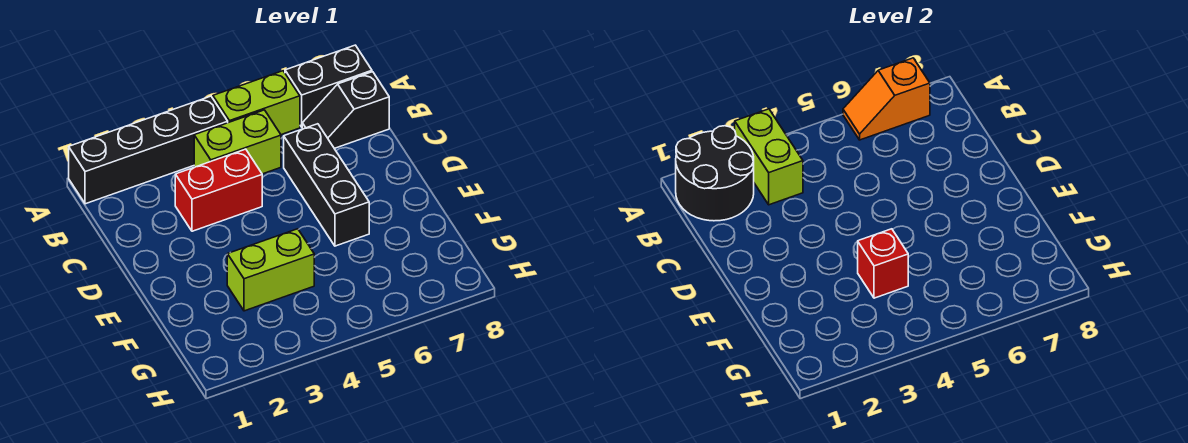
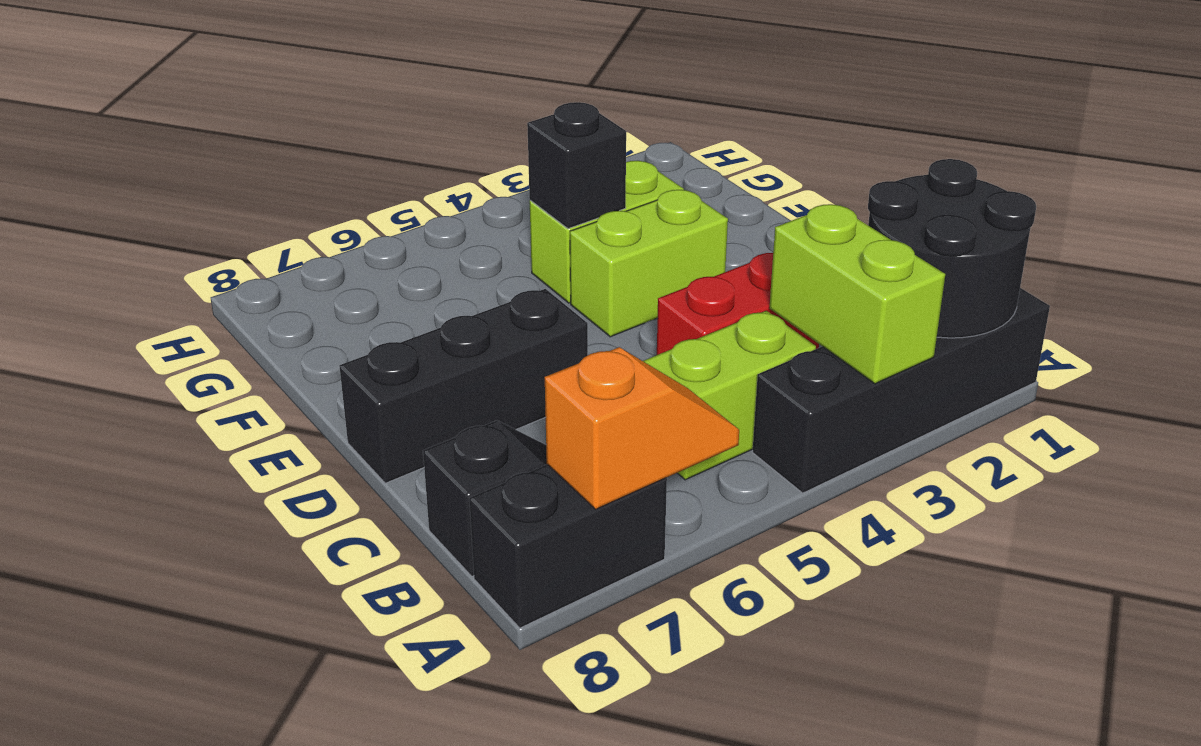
lime brick A5:A6 level 1 -> lime brick E3:E4 level 1
black brick C6:E6 level 1 -> black brick D6:D8 level 1
red brick F4 level 2 -> black brick F4 level 2

